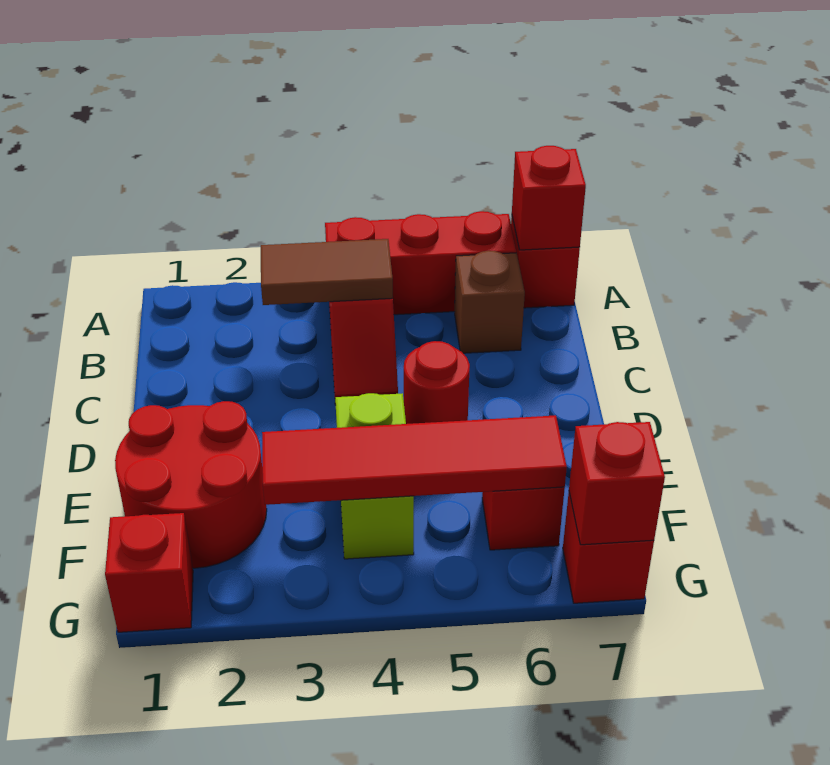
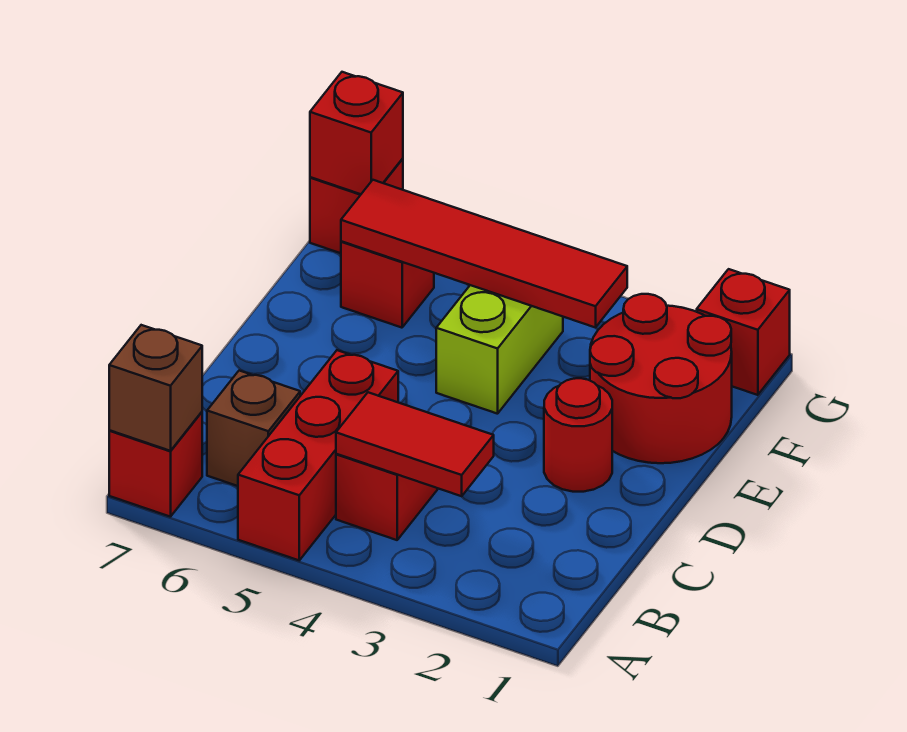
red brick A4:A6 level 1 -> red brick A5:C5 level 1
red brick A7 level 2 -> brown brick A7 level 2
brown tile B3:B4 level 2 -> red tile B3:B4 level 2
red round brick D5 level 1 -> red round brick D2 level 1

